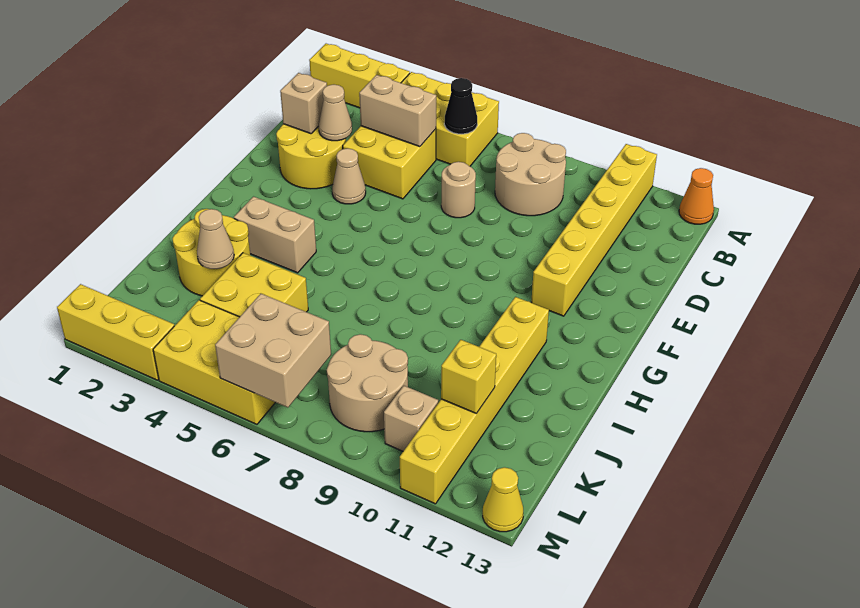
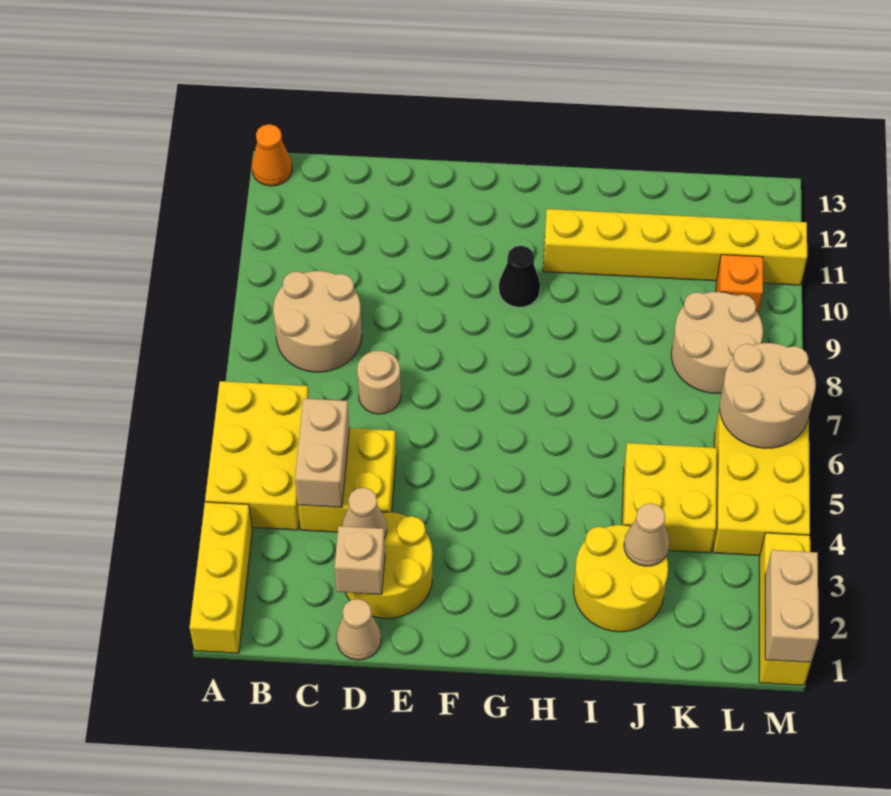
yellow brick A11:F11 level 1 -> none
black cone B6 level 2 -> black cone G10 level 1
tan cone E4 level 1 -> tan cone D1 level 1
tan brick H3:H4 level 1 -> tan brick M1:M2 level 2
yellow brick K11 level 2 -> none
tan brick L6:M7 level 2 -> tan round brick L6:M7 level 2
tan brick L10 level 1 -> orange brick L10 level 1
yellow cone M13 level 1 -> none

